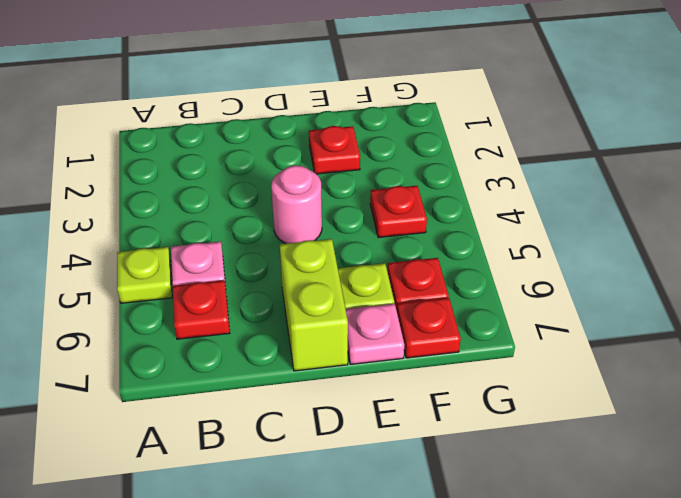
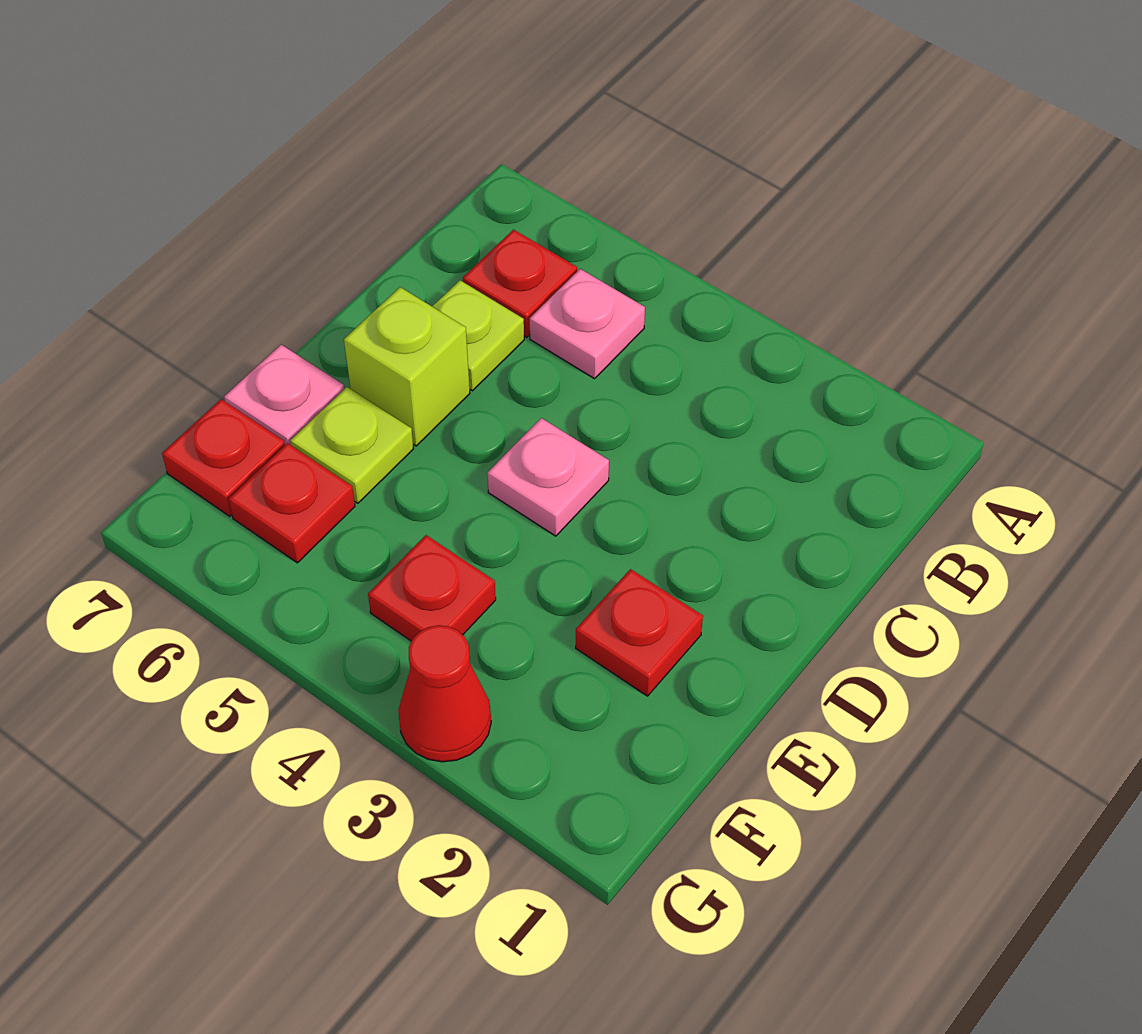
lime plate A5 level 1 -> lime plate C6 level 1
pink round brick D4 level 1 -> pink plate D4 level 1
lime brick D6:D7 level 1 -> lime brick D6 level 1
none -> red cone G3 level 1

